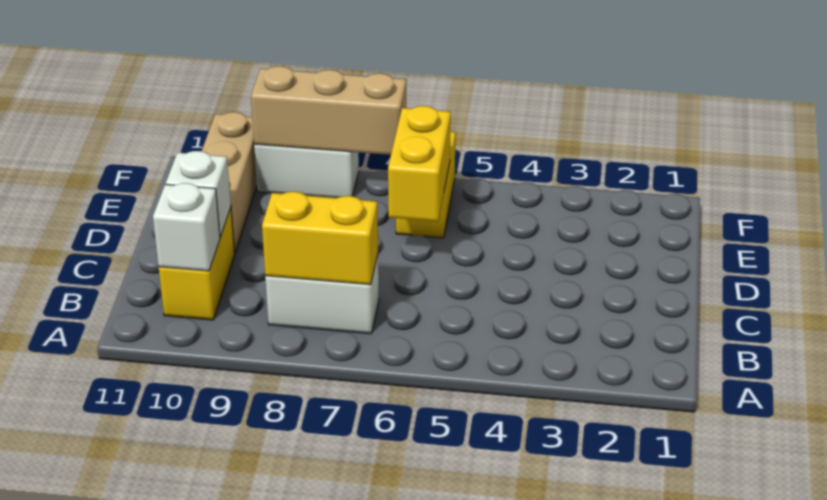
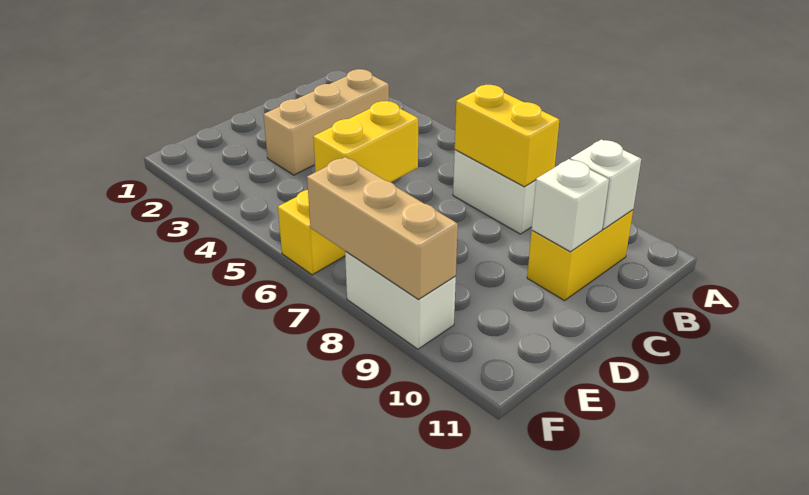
tan brick D10:F10 level 1 -> tan brick B3:D3 level 1

